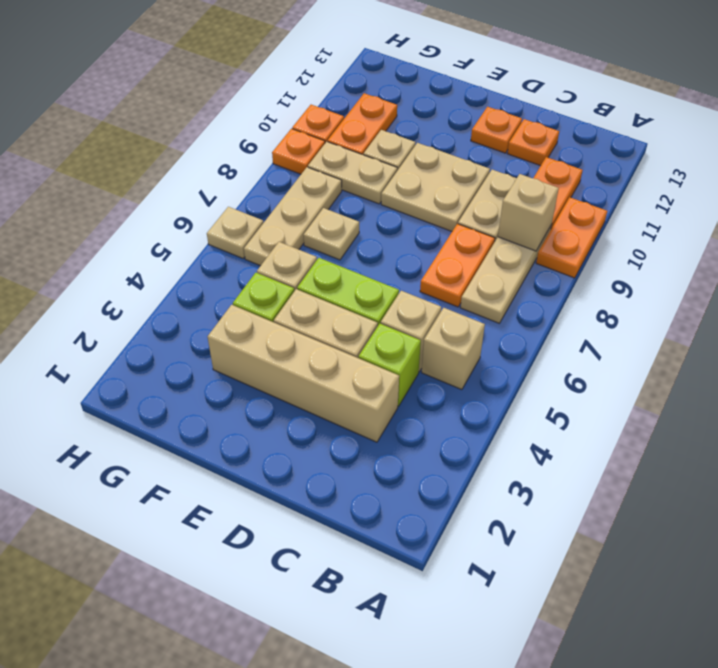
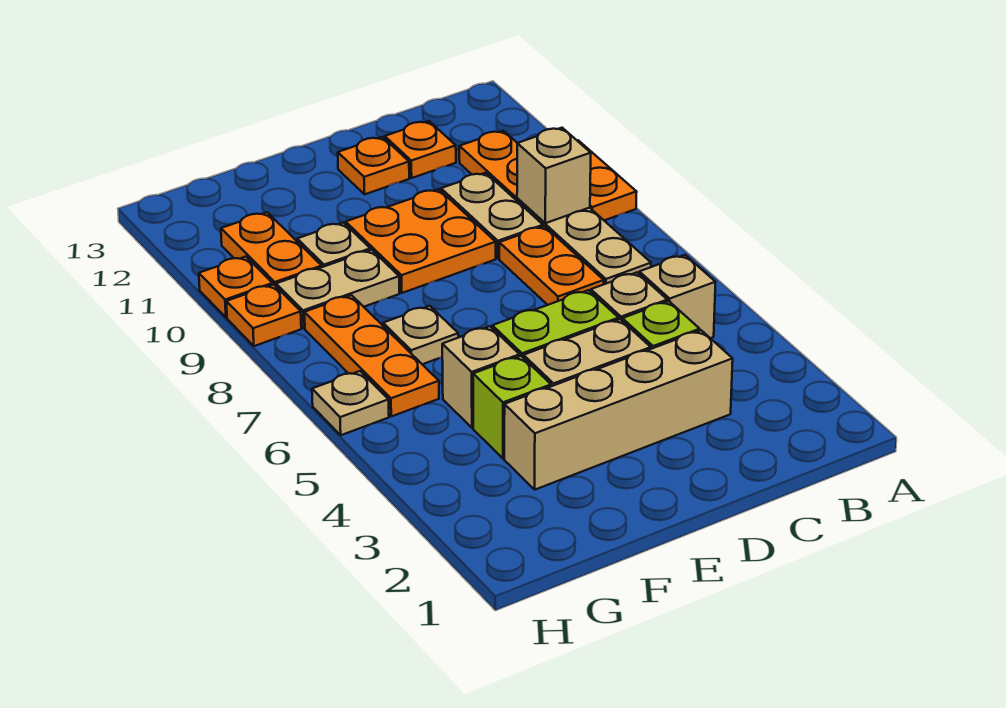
tan plate D9:E10 level 1 -> orange plate D9:E10 level 1
tan plate G6:G8 level 1 -> orange plate G6:G8 level 1

